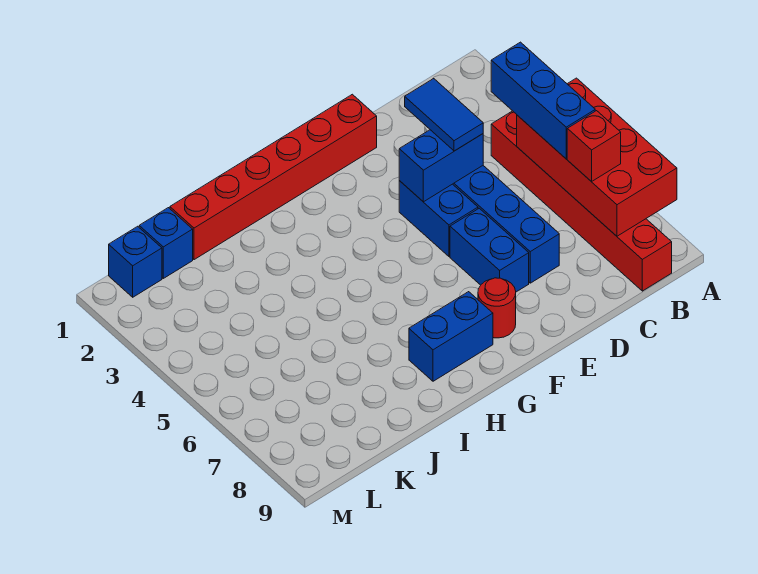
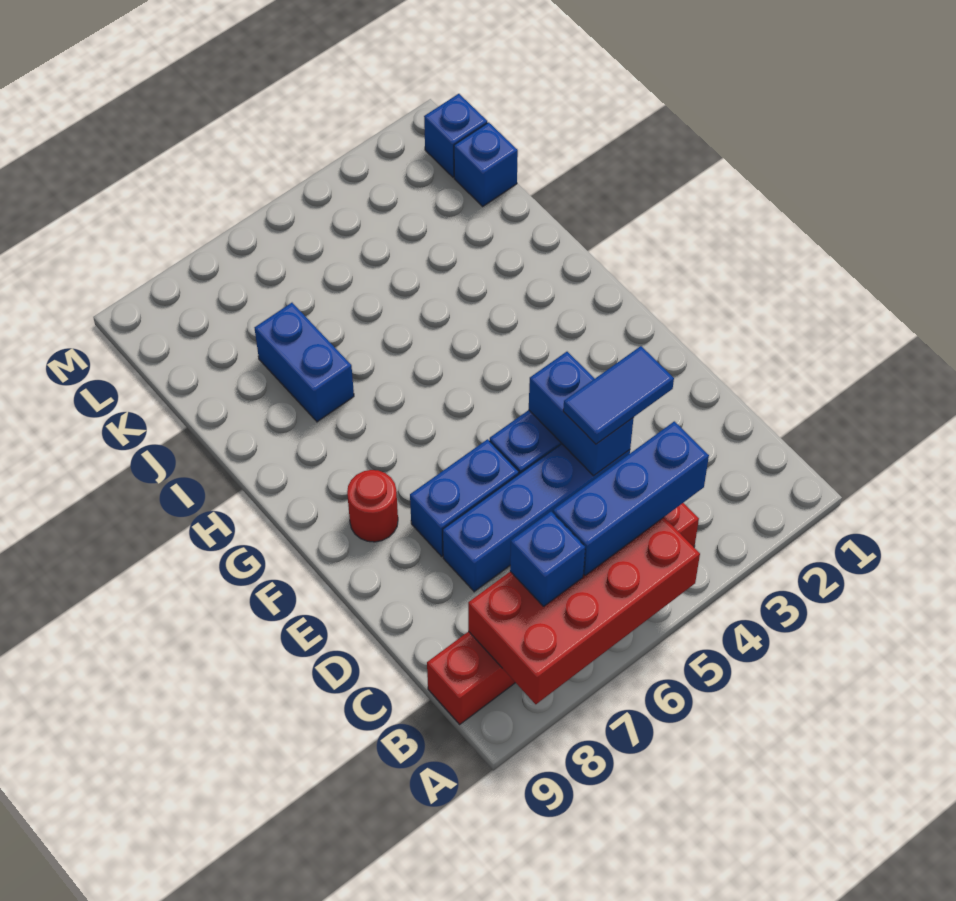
red brick B7 level 3 -> blue brick B7 level 3
red brick E1:J1 level 1 -> none
blue brick G8:H8 level 1 -> blue brick I7:J7 level 1

